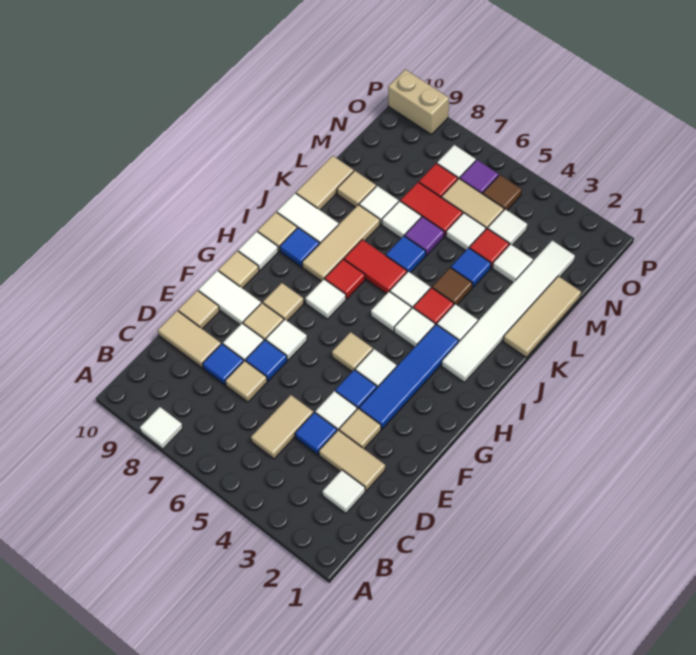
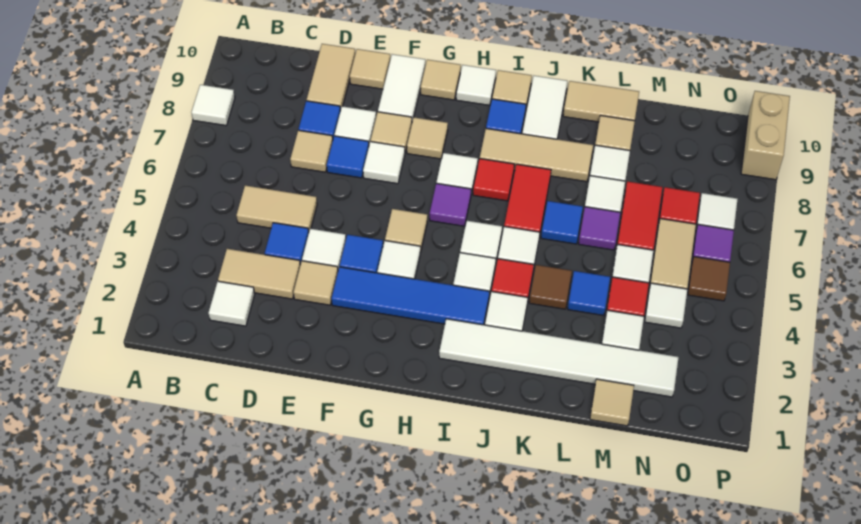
tan tile D2:D3 level 1 -> tan tile C3:D3 level 1
none -> purple tile H6 level 1
tan tile K1:M1 level 1 -> tan tile M1 level 1

